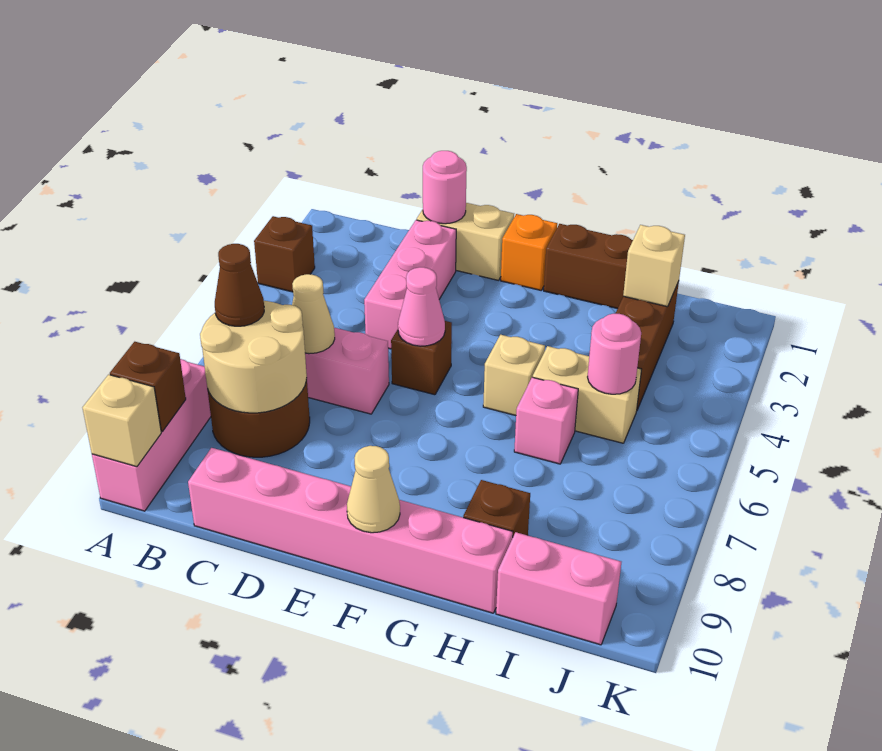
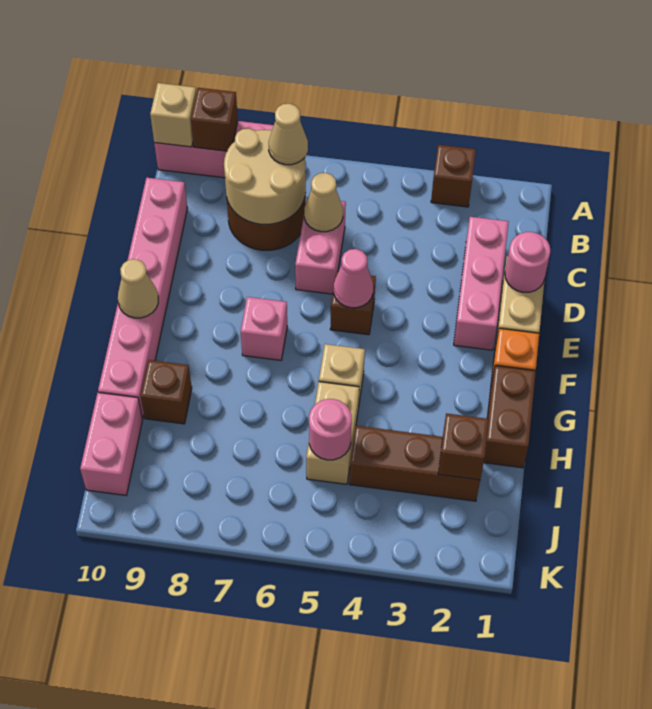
brown cone B7 level 3 -> tan cone B7 level 3
pink brick D2:D4 level 1 -> pink brick C2:E2 level 1
pink brick H6 level 1 -> pink brick F7 level 1
tan brick I2 level 2 -> brown brick I2 level 2

